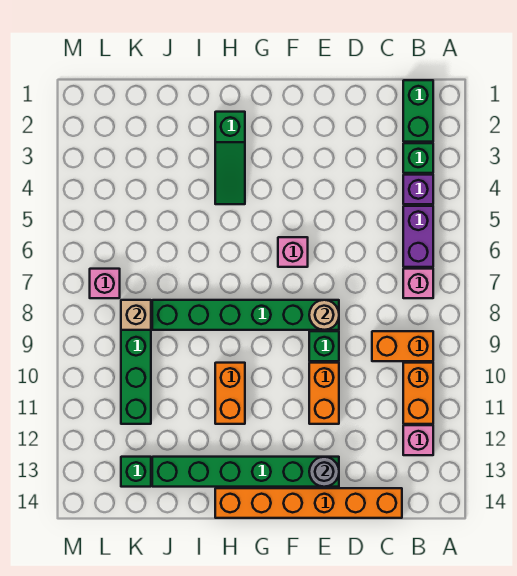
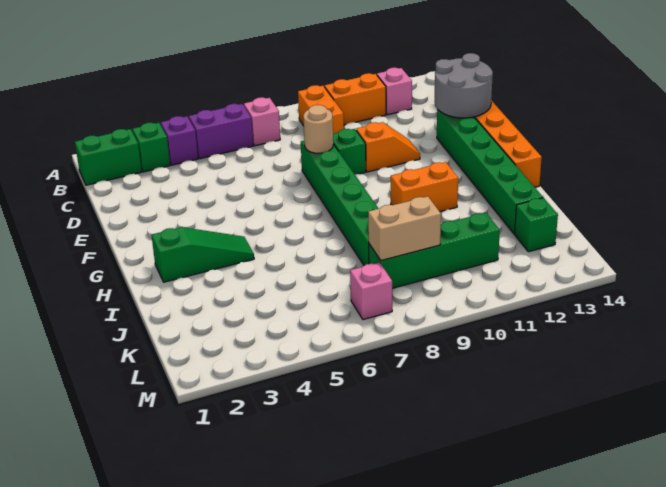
orange brick E10:E11 level 1 -> orange slope E10:E11 level 1 top 10
grey round brick E13 level 2 -> grey round brick D13:E14 level 2
pink brick F6 level 1 -> none
tan brick K8 level 2 -> tan brick K8:K9 level 2

